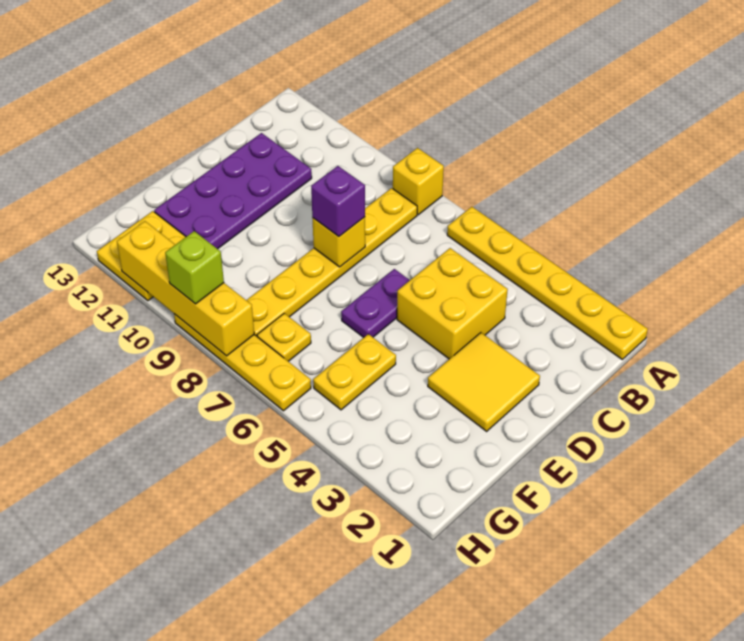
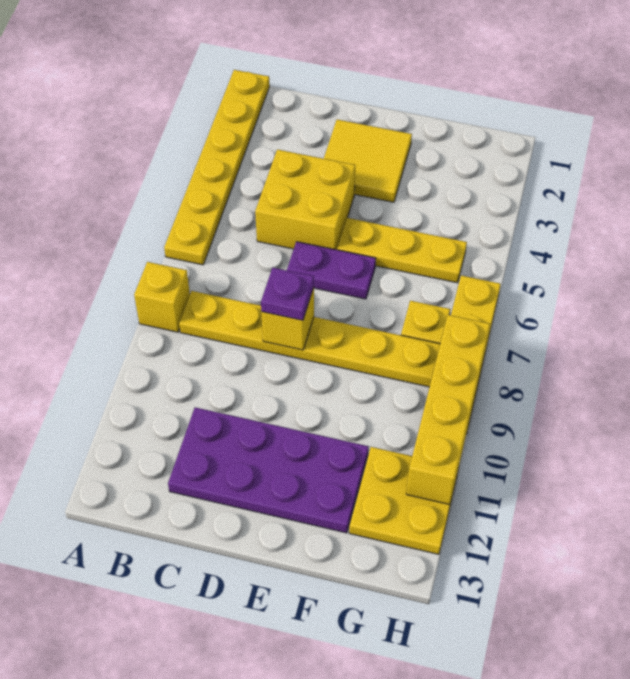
purple brick D8 level 3 -> purple plate D8 level 3
yellow plate F5:G5 level 1 -> yellow plate E5:G5 level 1
lime brick H9 level 3 -> none

